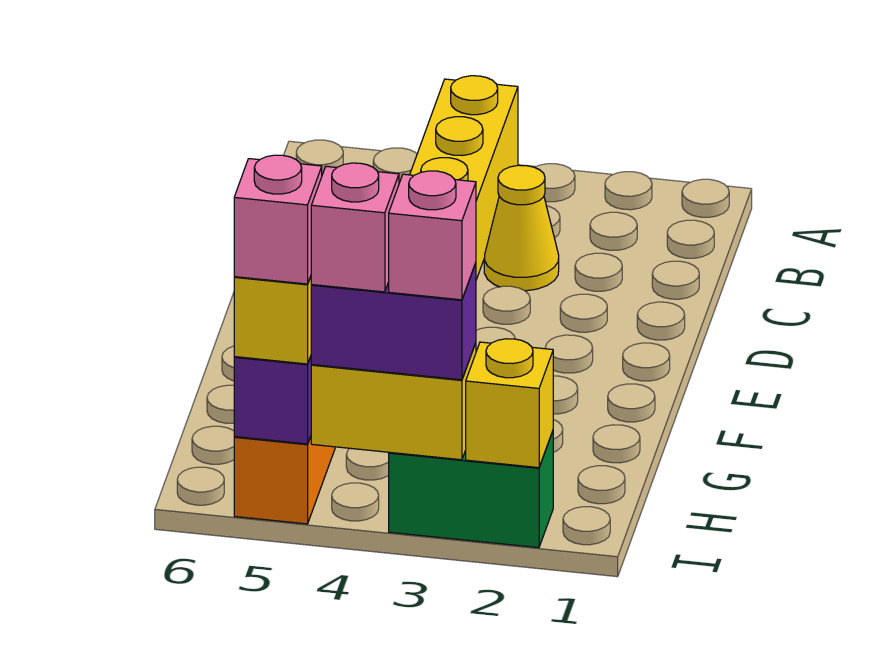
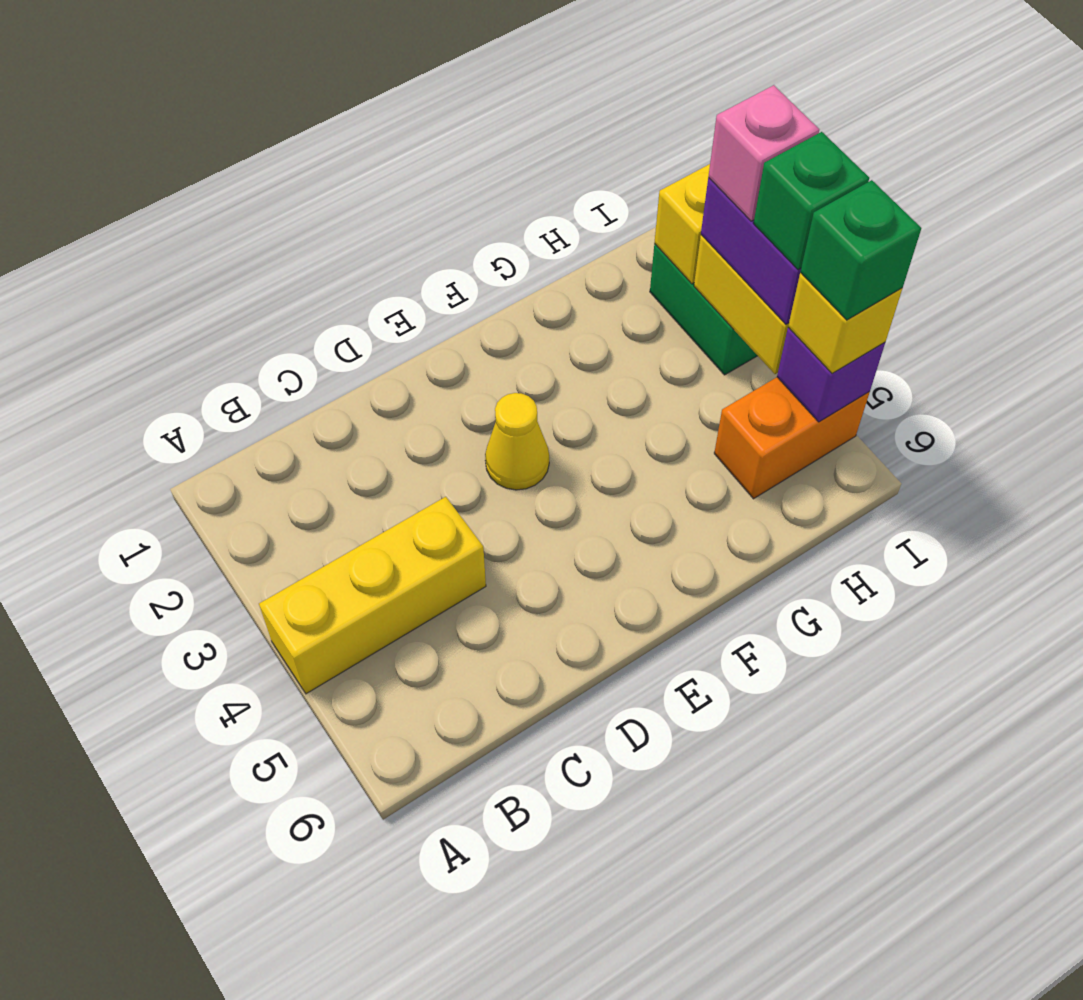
yellow cone C3 level 1 -> yellow cone E3 level 1
pink brick I4 level 4 -> green brick I4 level 4
pink brick I5 level 4 -> green brick I5 level 4

